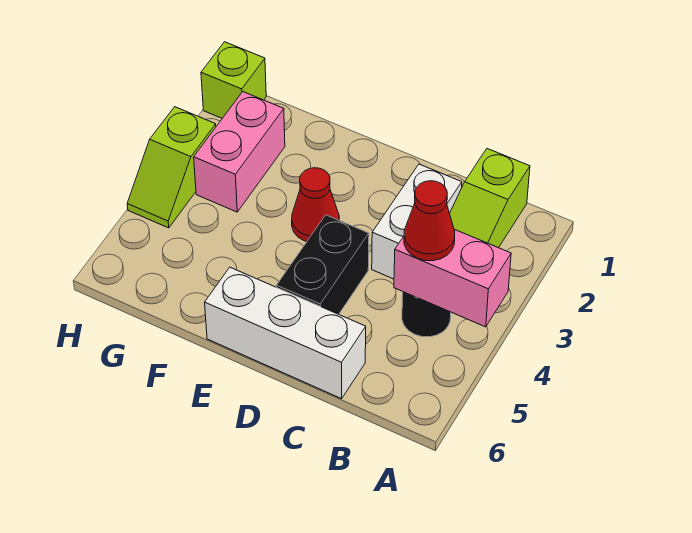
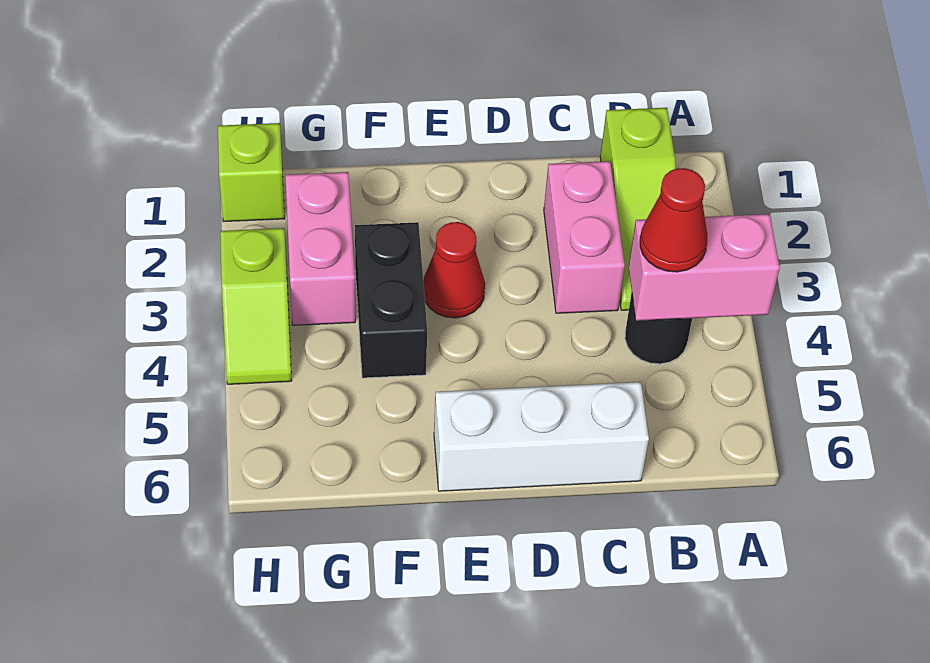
white brick C2:C3 level 1 -> pink brick C2:C3 level 1
black brick D4:D5 level 1 -> black brick F3:F4 level 1

